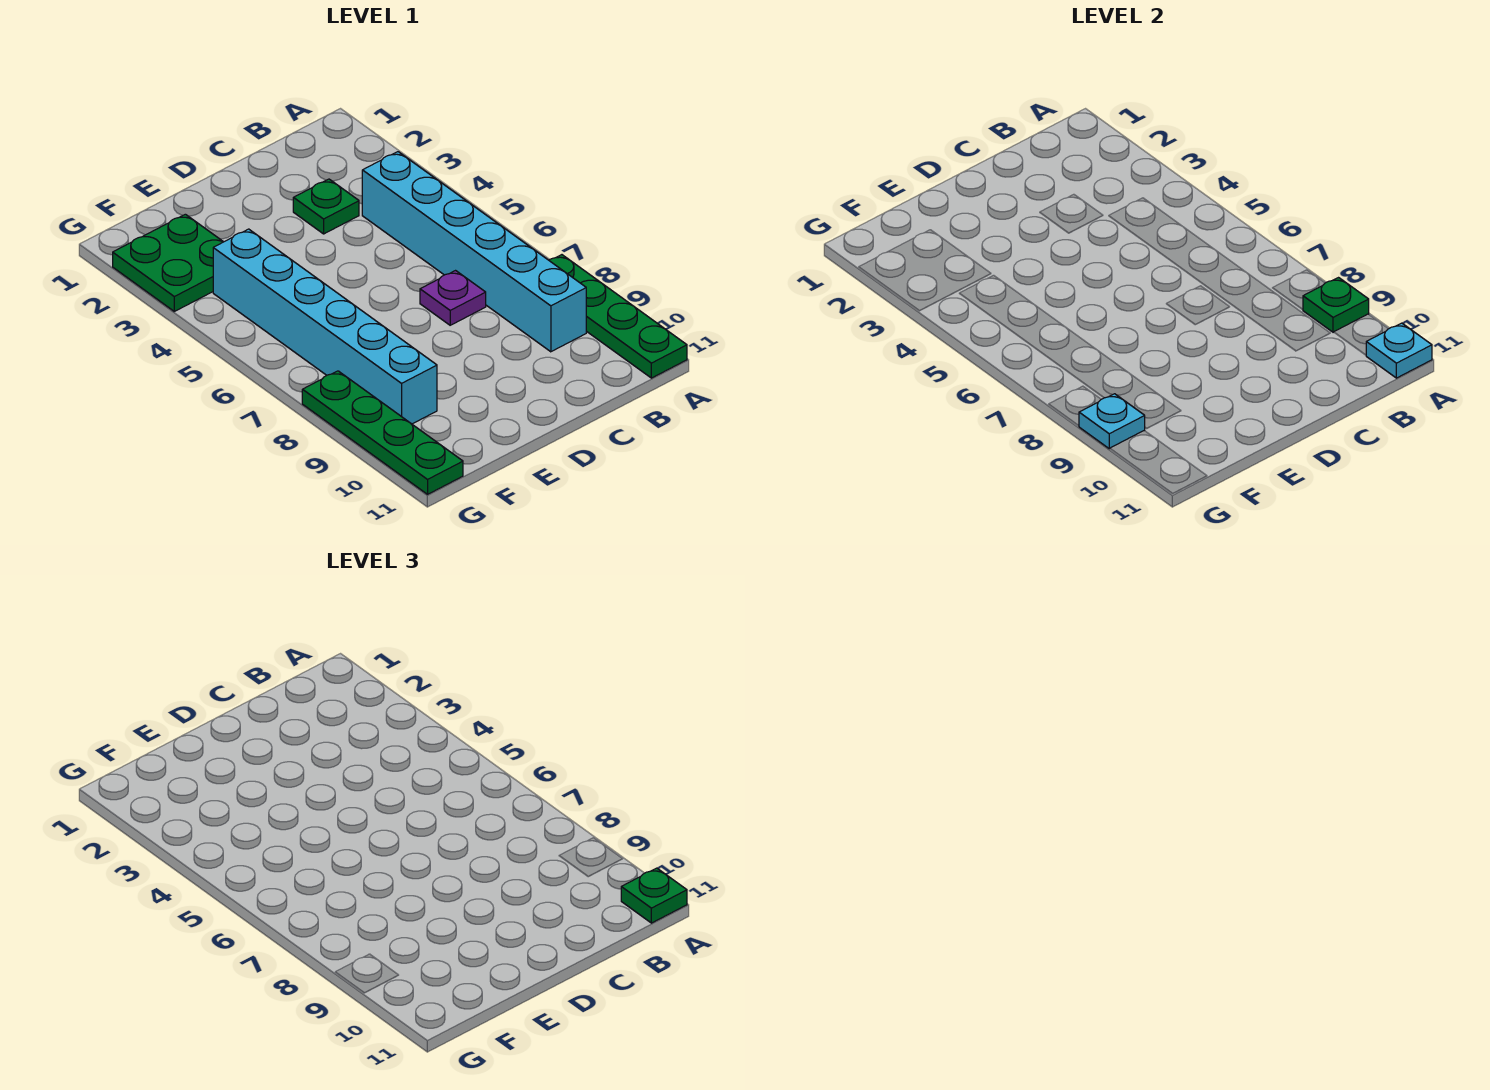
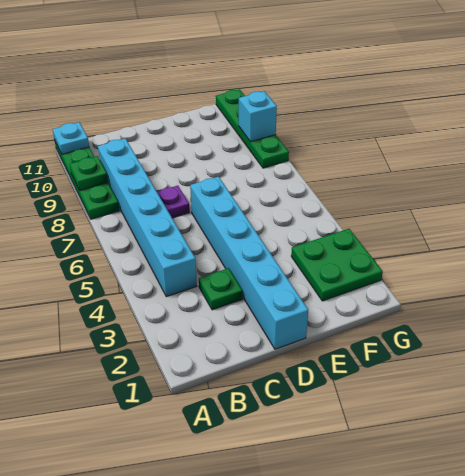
green plate A11 level 3 -> none
cyan brick F4:F9 level 1 -> cyan brick D1:D6 level 1
cyan plate G9 level 2 -> cyan brick G9 level 2

